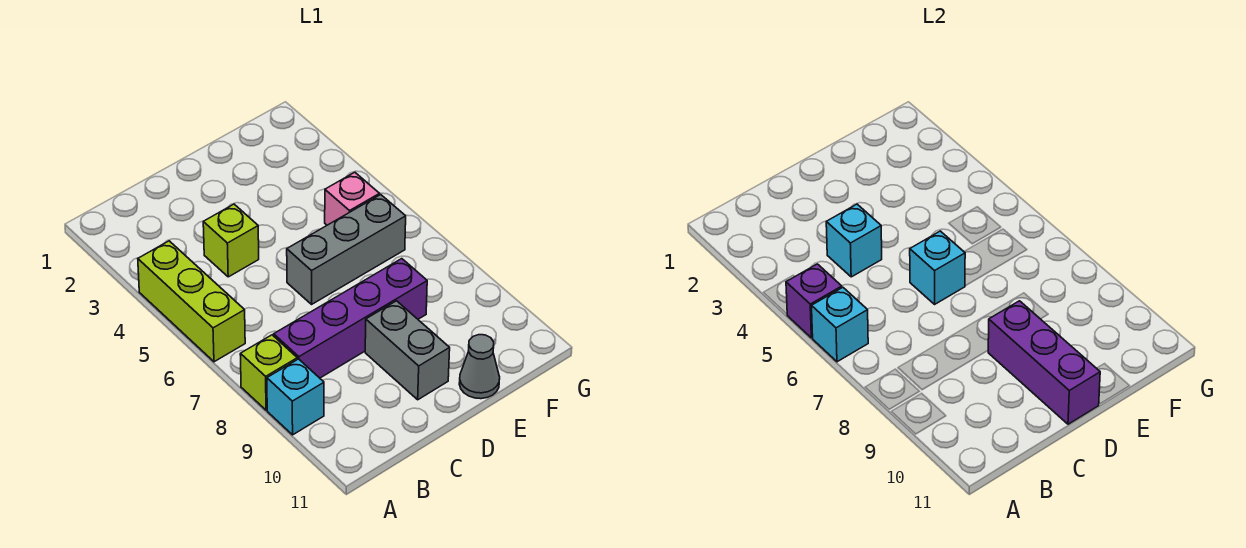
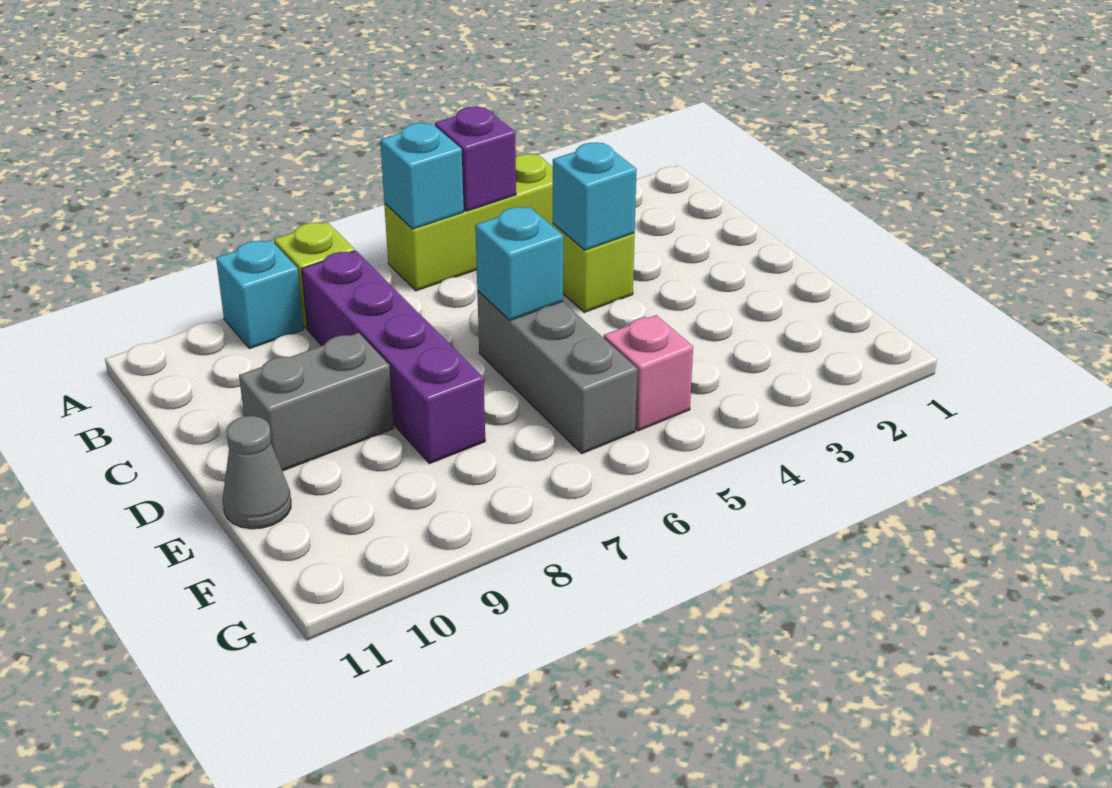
purple brick D9:D11 level 2 -> none

